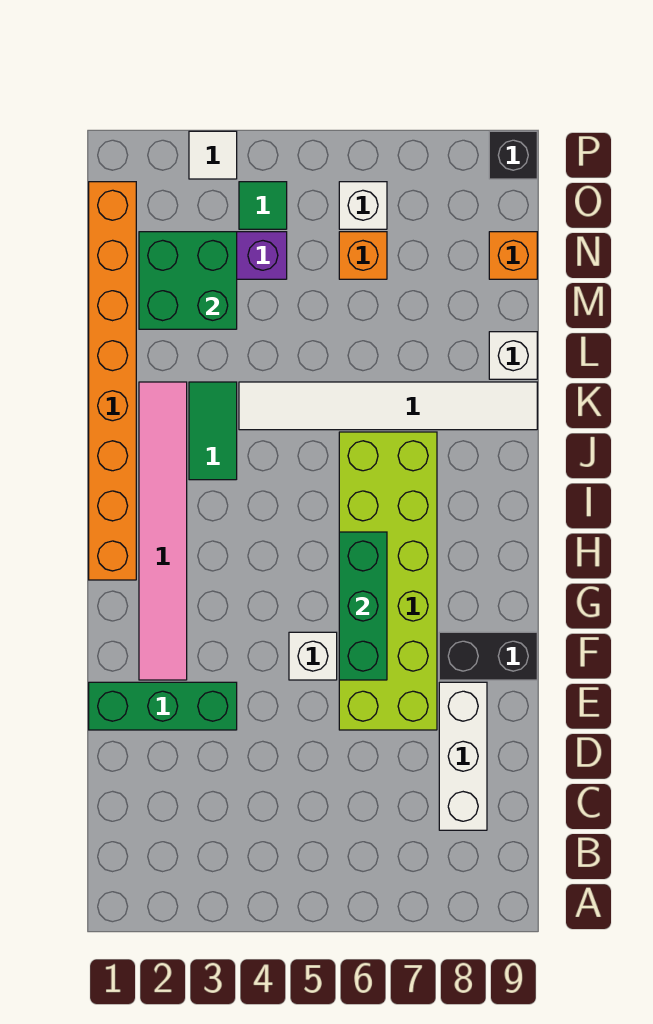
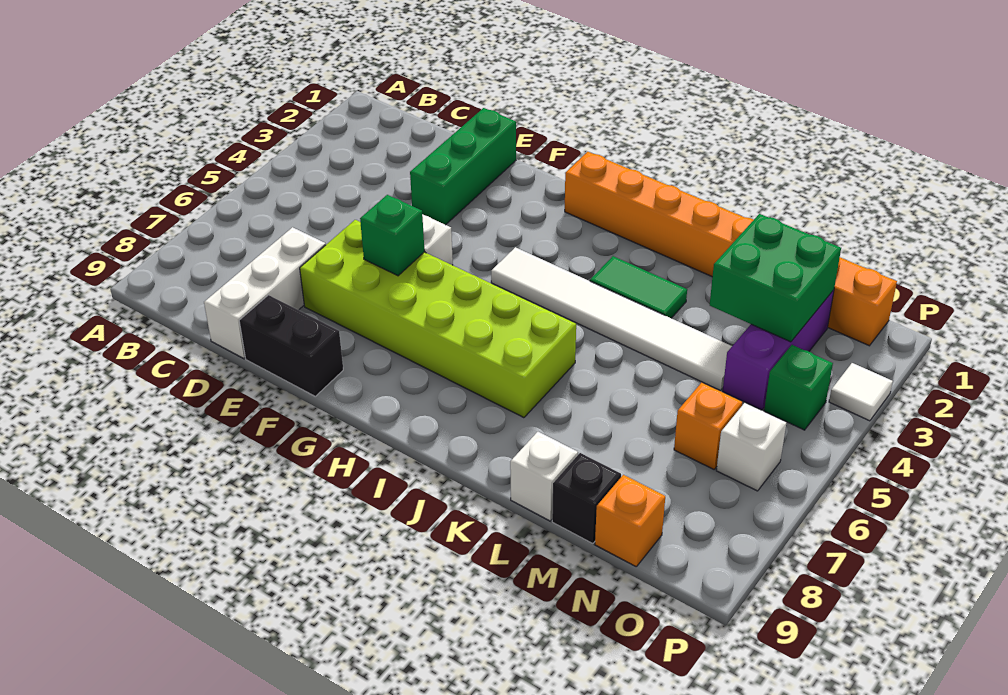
white brick C8:E8 level 1 -> white brick D7:D9 level 1
pink tile F2:K2 level 1 -> none
green brick F6:H6 level 2 -> green brick F6 level 2
black brick F8:F9 level 1 -> black brick E9:F9 level 1
white tile K4:K9 level 1 -> white tile H4:M4 level 1
green tile O4 level 1 -> green brick O4 level 1
black brick P9 level 1 -> black brick M9 level 1

